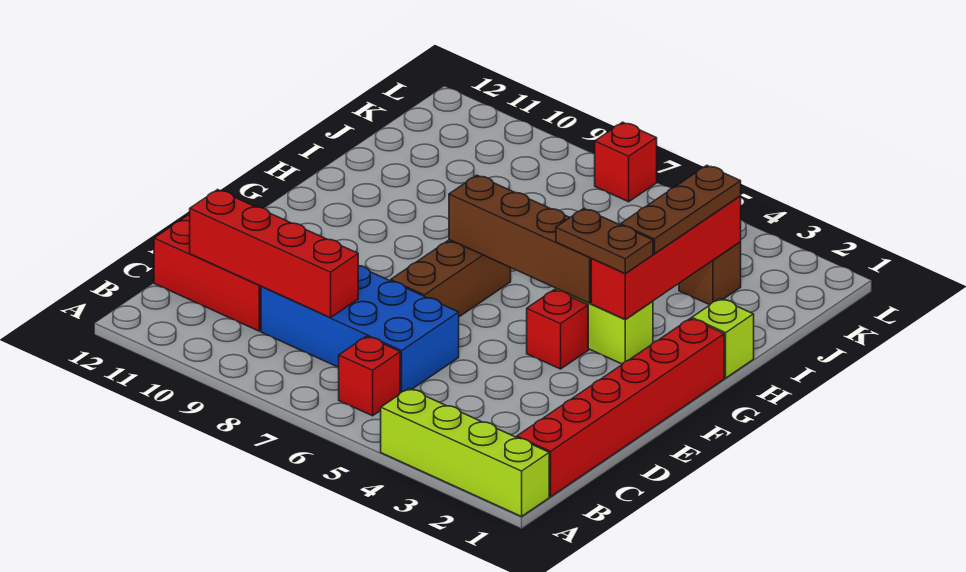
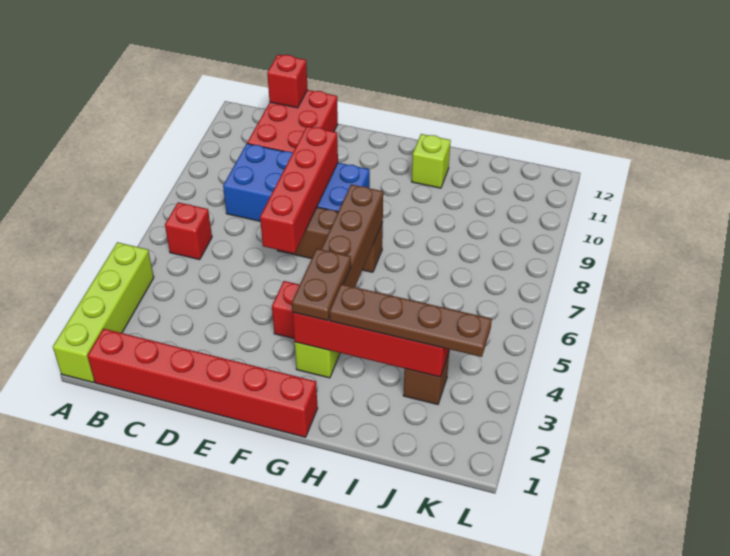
blue brick C6:D9 level 1 -> blue brick C8:F9 level 1
red brick C8:C11 level 2 -> red brick E6:E9 level 2
lime brick H1 level 1 -> lime brick H11 level 1
brown plate H3:J3 level 3 -> brown plate H3:K3 level 3
red brick L7 level 1 -> red brick C12 level 2

